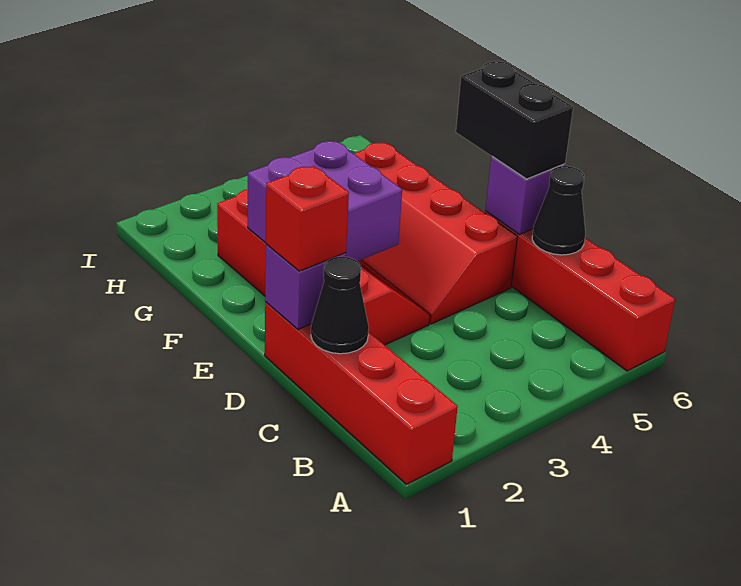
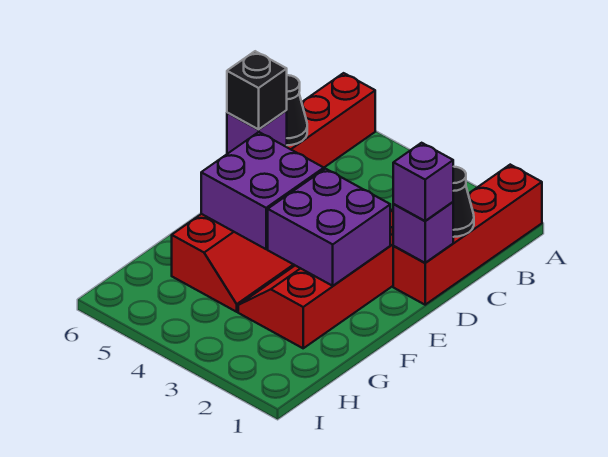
red brick D1 level 3 -> purple brick D1 level 3
black brick D6:E6 level 3 -> black brick D6 level 3
none -> purple brick E4:F5 level 2

